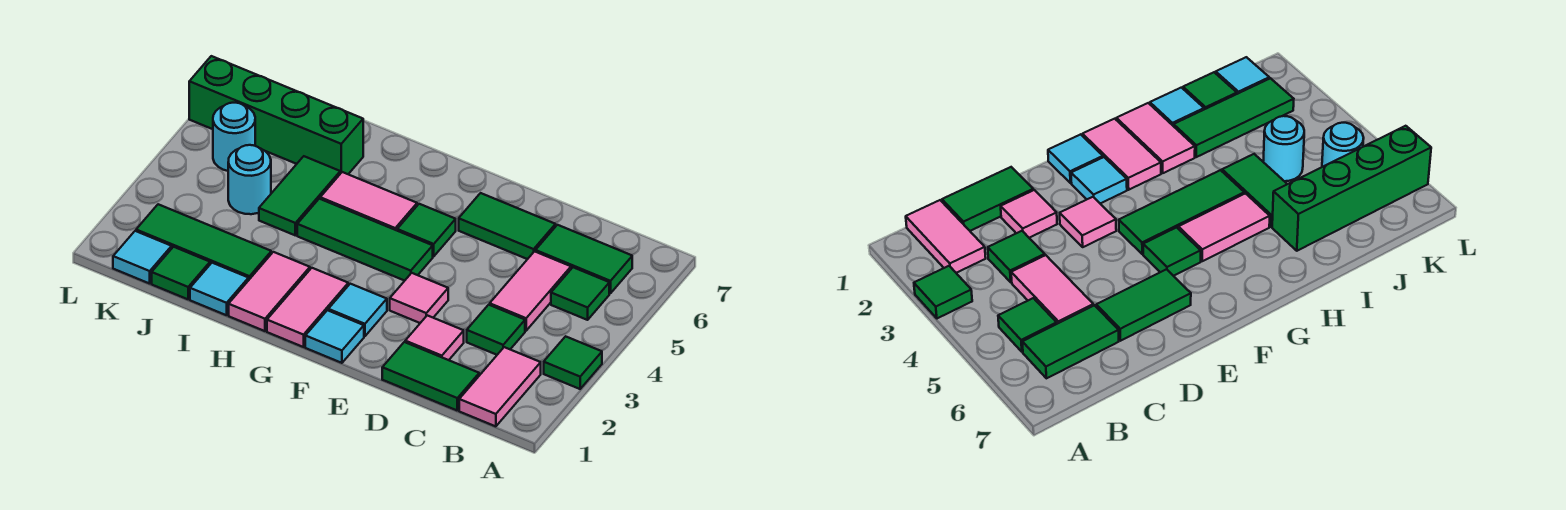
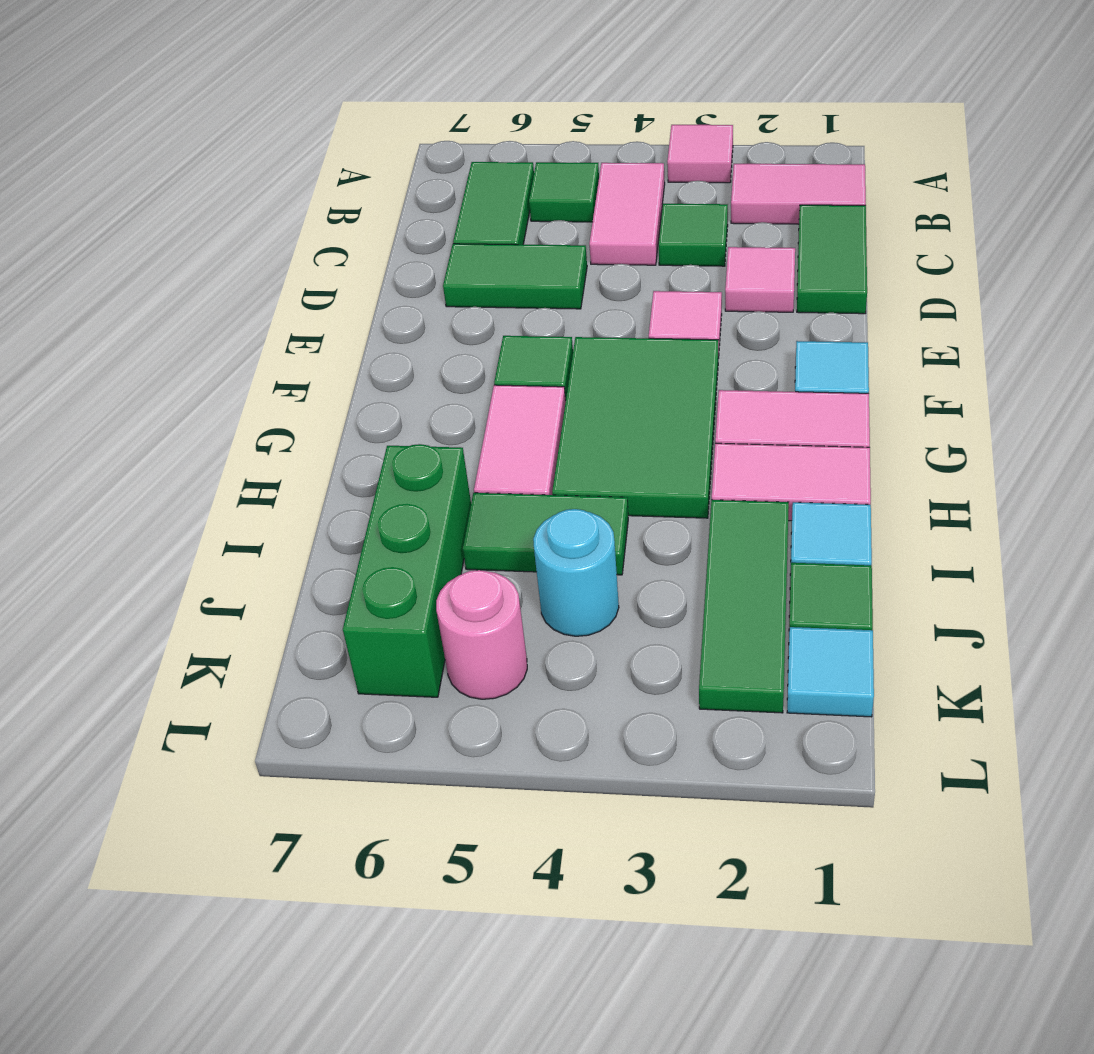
green tile A3 level 1 -> pink tile A3 level 1
pink tile C4:C5 level 1 -> pink tile B4:C4 level 1
green tile D6:E6 level 1 -> green tile D5:D6 level 1
cyan tile F2 level 1 -> none
green tile F4:H4 level 1 -> green tile F3:H4 level 1
green brick I6:L6 level 1 -> green brick I6:K6 level 1
cyan round brick K5 level 1 -> pink round brick K5 level 1

